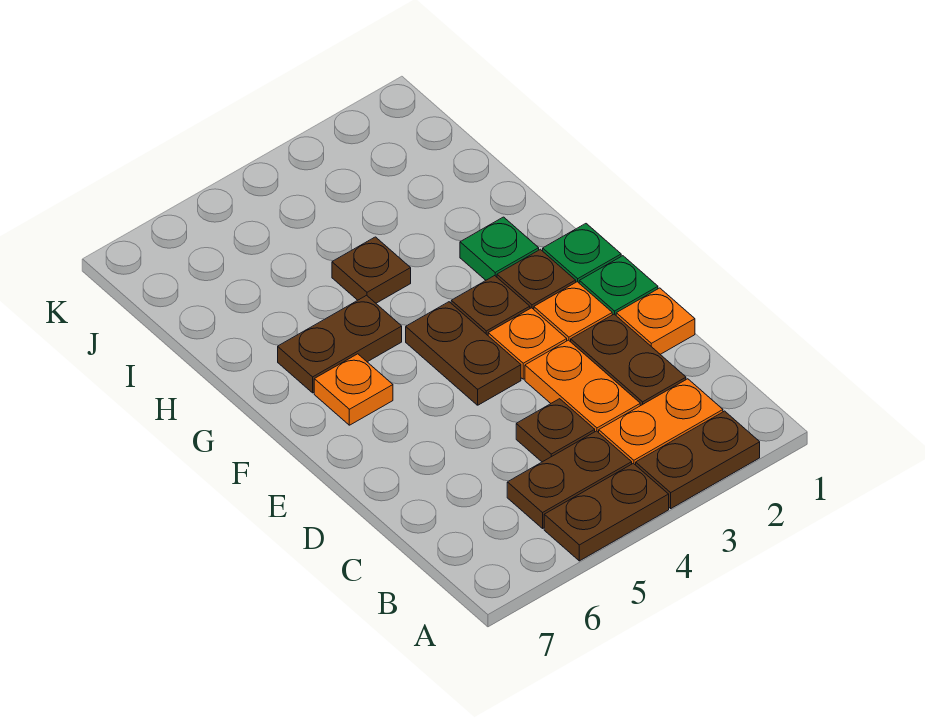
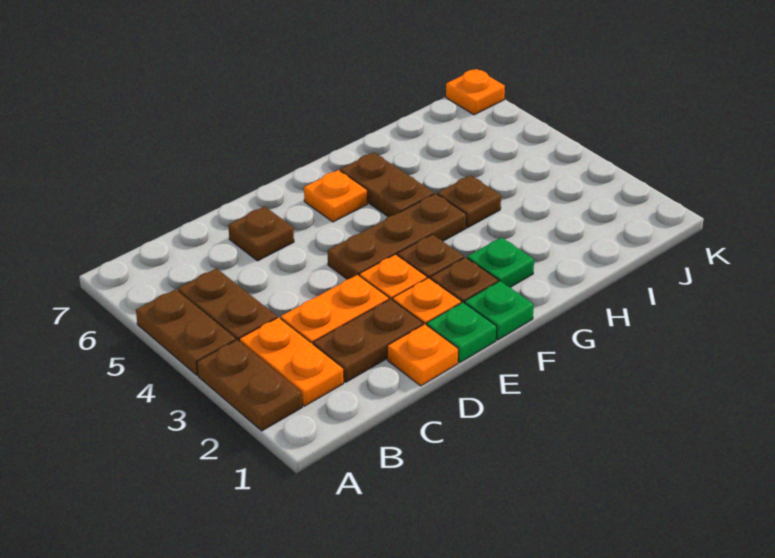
brown plate C4 level 1 -> brown plate D6 level 1
brown plate E4:F4 level 1 -> brown plate E4:G4 level 1
none -> orange plate K7 level 1

